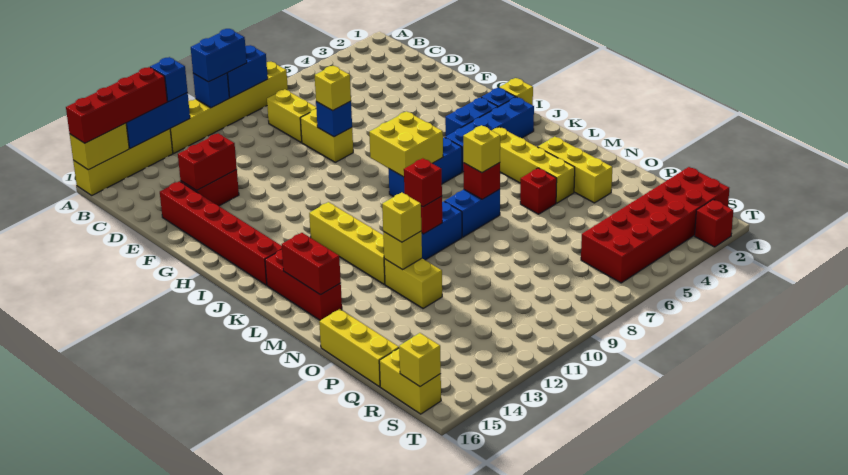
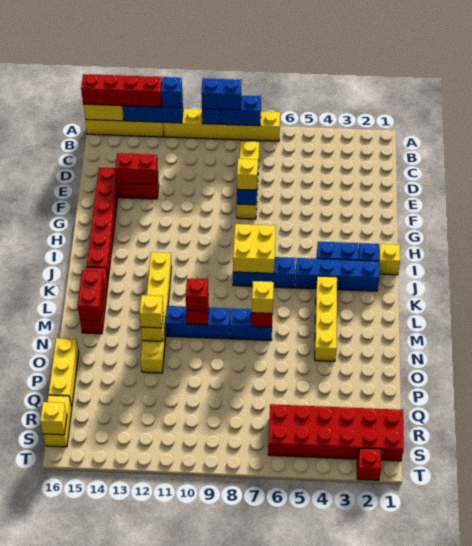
yellow brick M3:O3 level 1 -> none
red brick N5 level 1 -> none

